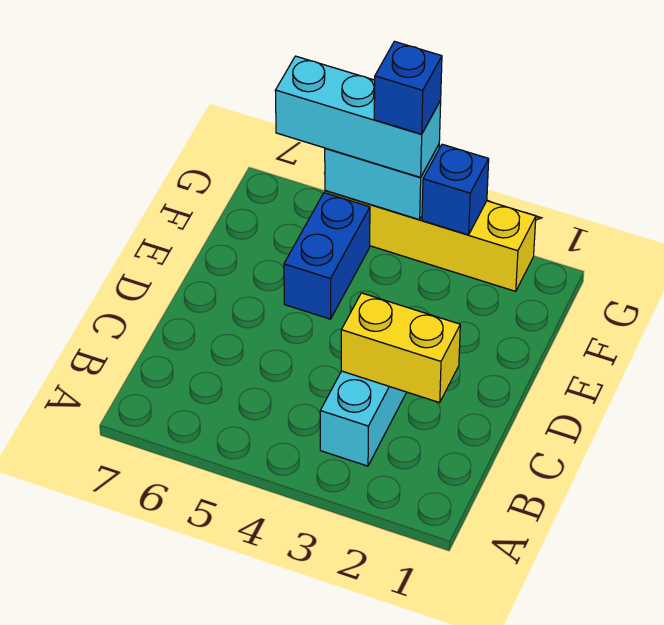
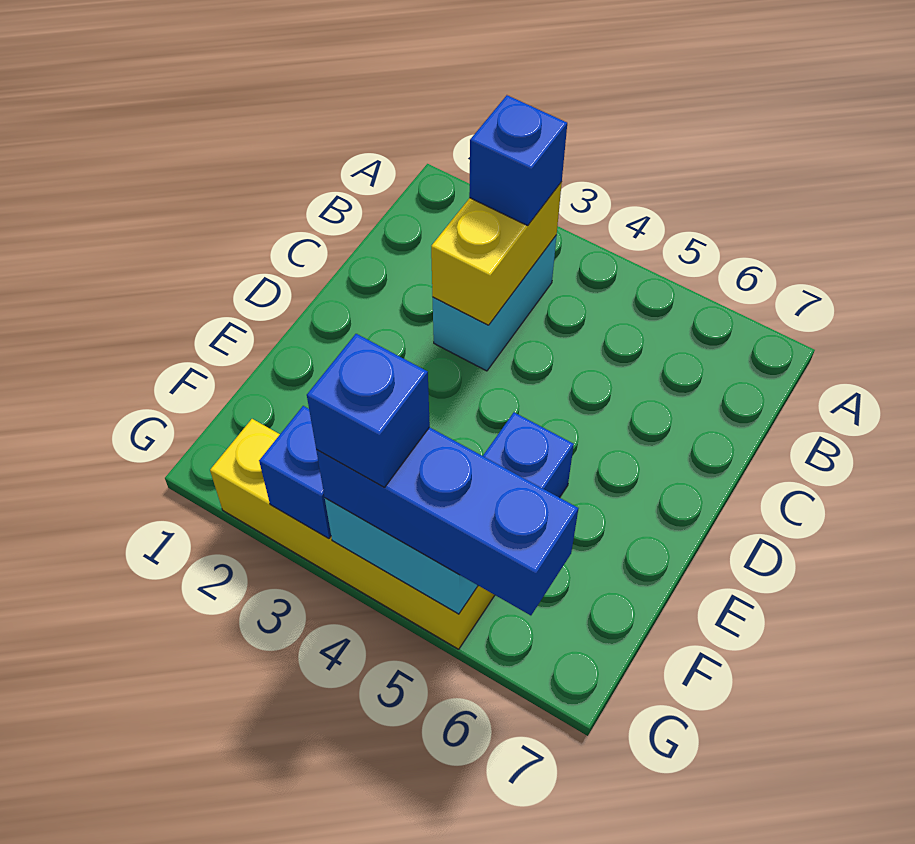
none -> blue brick B3 level 3
yellow brick C2:C3 level 2 -> yellow brick B3:C3 level 2
cyan brick G4:G6 level 3 -> blue brick G4:G6 level 3

